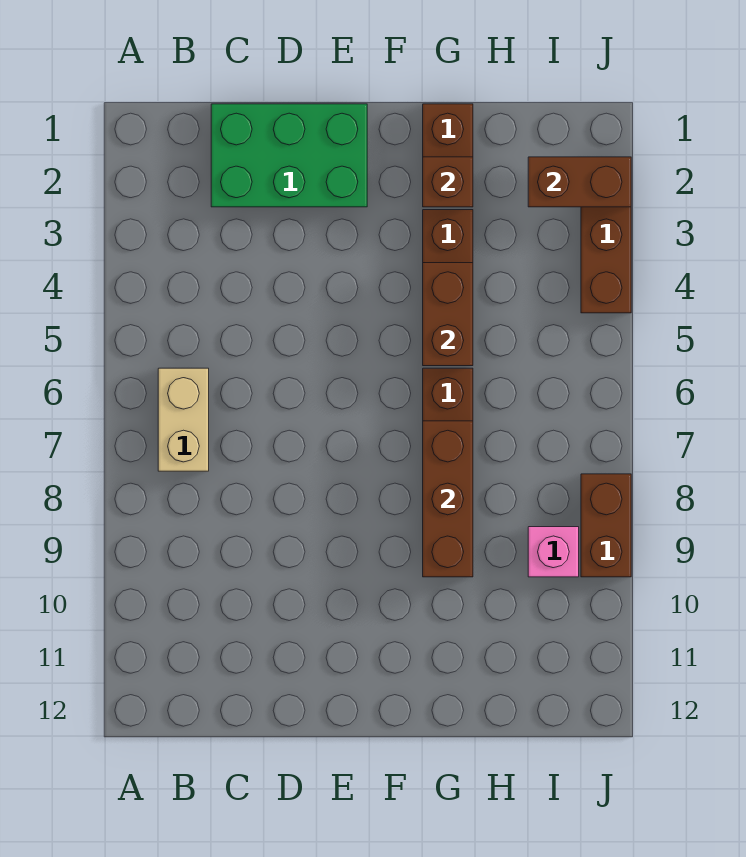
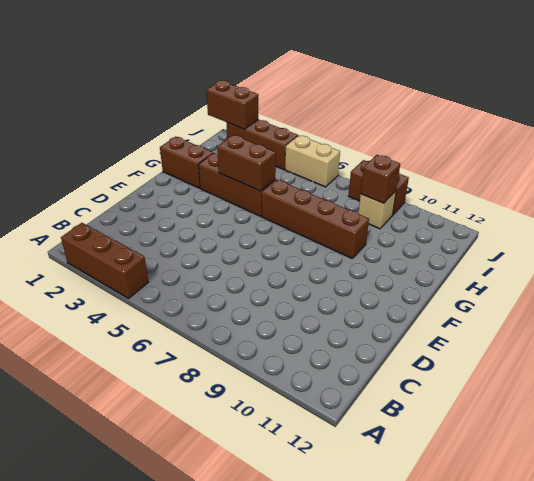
tan brick B6:B7 level 1 -> tan brick J5:J6 level 1
green brick C1:E2 level 1 -> none
brown brick G2 level 2 -> brown brick I9 level 2
brown brick G7:G9 level 2 -> brown brick A2:A4 level 1
brown brick I2:J2 level 2 -> brown brick J1:J2 level 2
pink brick I9 level 1 -> tan brick I9 level 1

